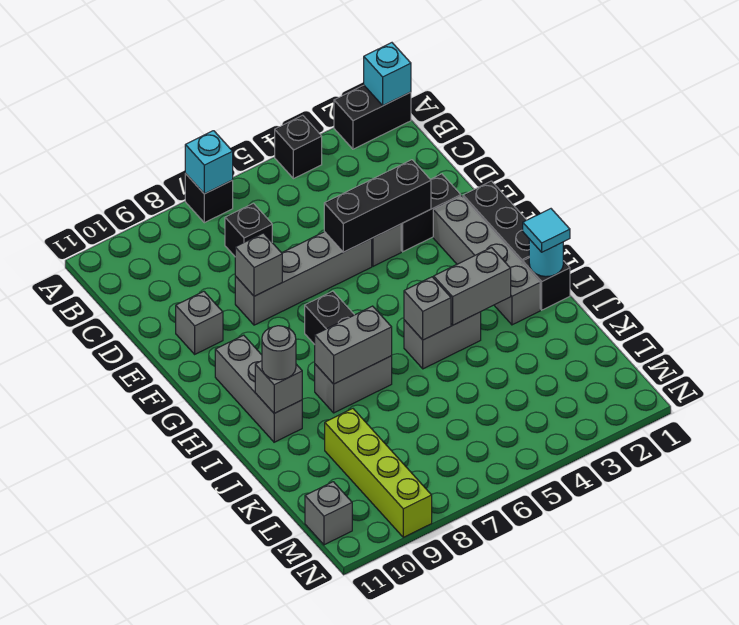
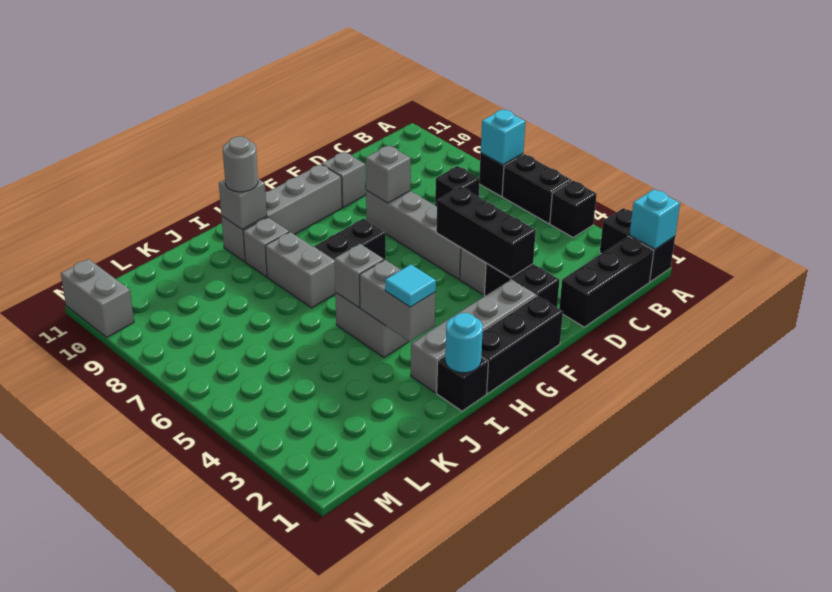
none -> black brick A5:A6 level 1
none -> black brick B1:D1 level 1
grey brick G10:I10 level 1 -> grey brick F10:I10 level 1
cyan tile I1 level 3 -> cyan tile I3 level 3
grey brick I7:I8 level 2 -> grey brick N10:N11 level 1
lime brick K9:N9 level 1 -> none
grey brick M11 level 1 -> grey brick I9 level 1

